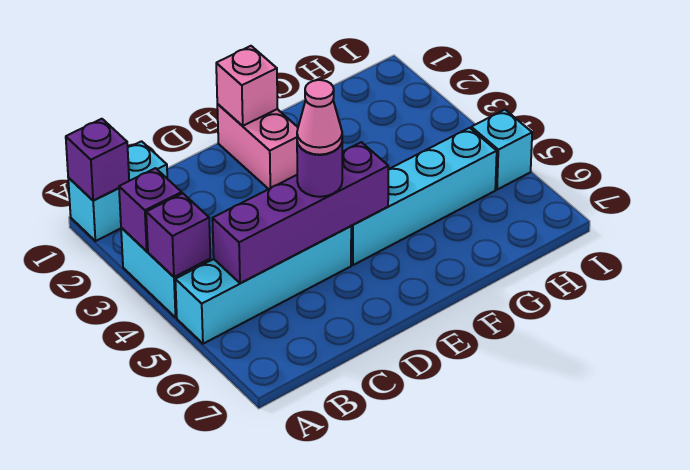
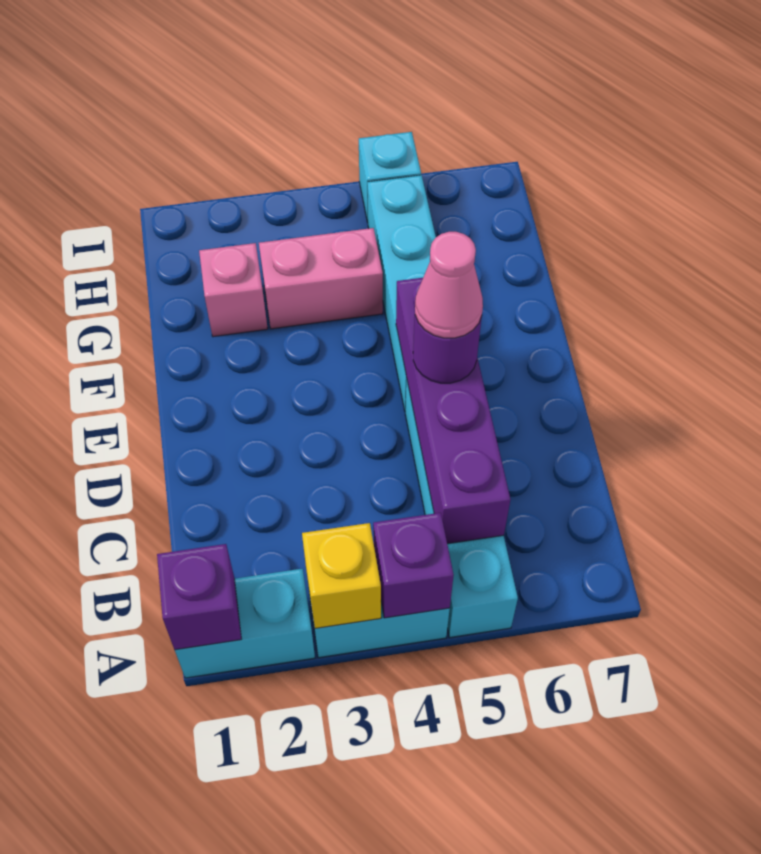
cyan brick A1:B1 level 1 -> cyan brick A1:A2 level 1
purple brick A3 level 2 -> yellow brick A3 level 2
pink brick E1:E2 level 1 -> pink brick G3:G4 level 1
pink brick E1 level 2 -> pink brick G2 level 1

